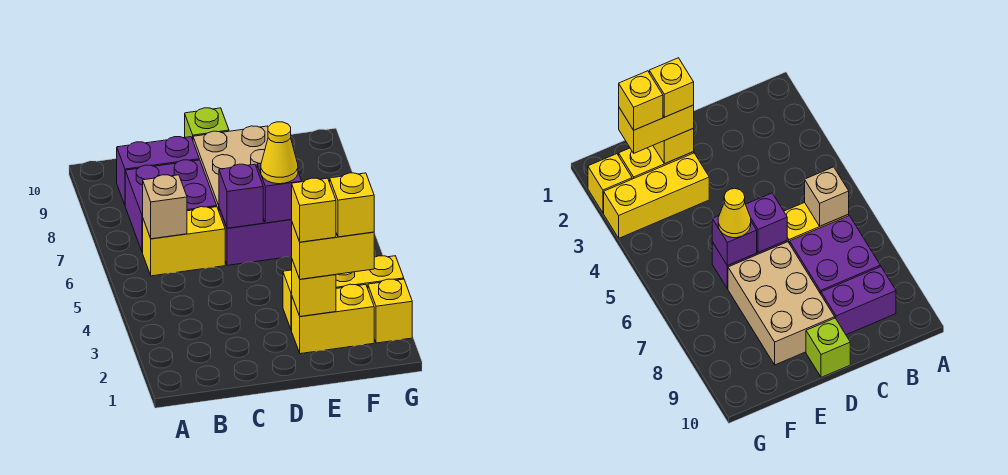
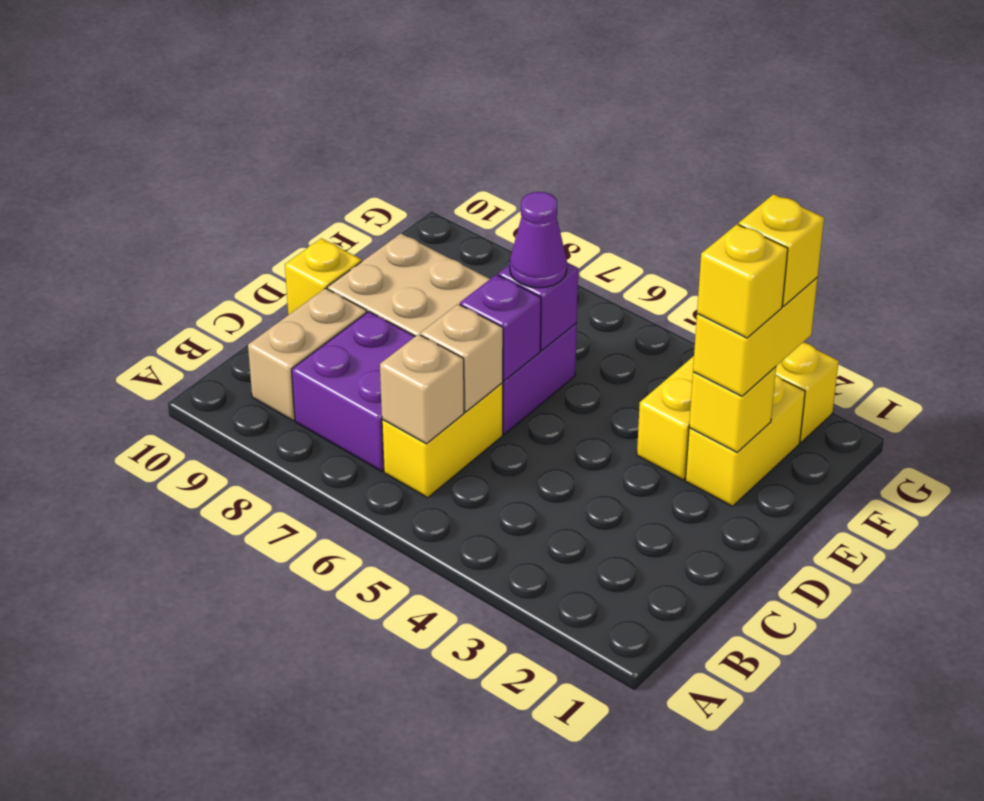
purple brick B9:C9 level 1 -> tan brick B9:C9 level 1
none -> tan brick C6 level 2
lime brick D10 level 1 -> yellow brick D10 level 1
yellow cone E6 level 3 -> purple cone E6 level 3

